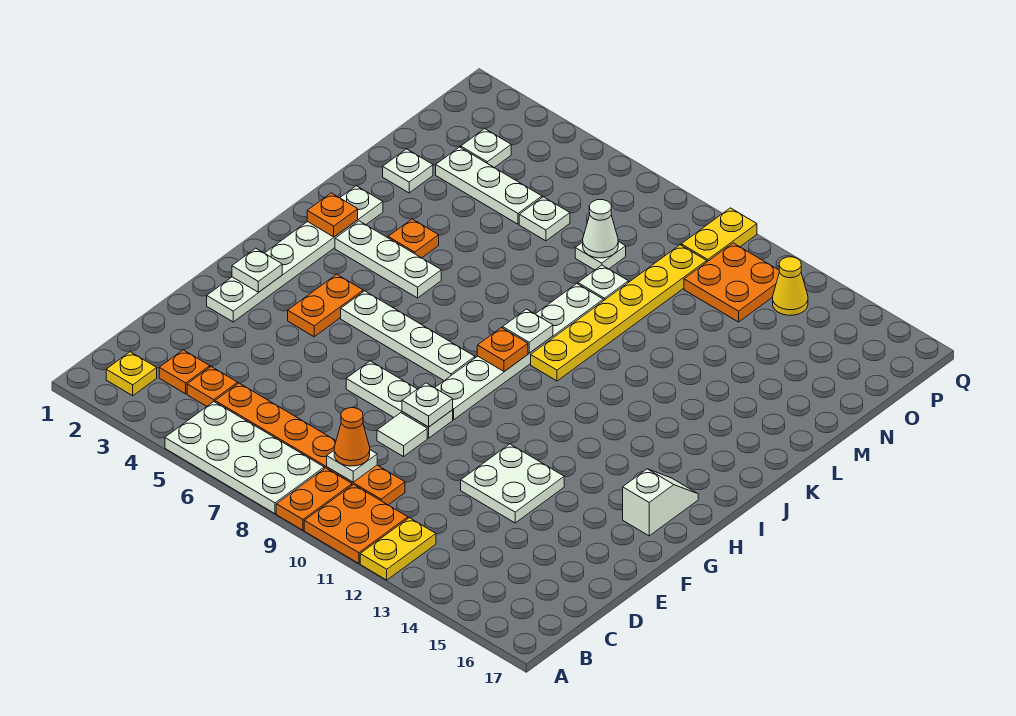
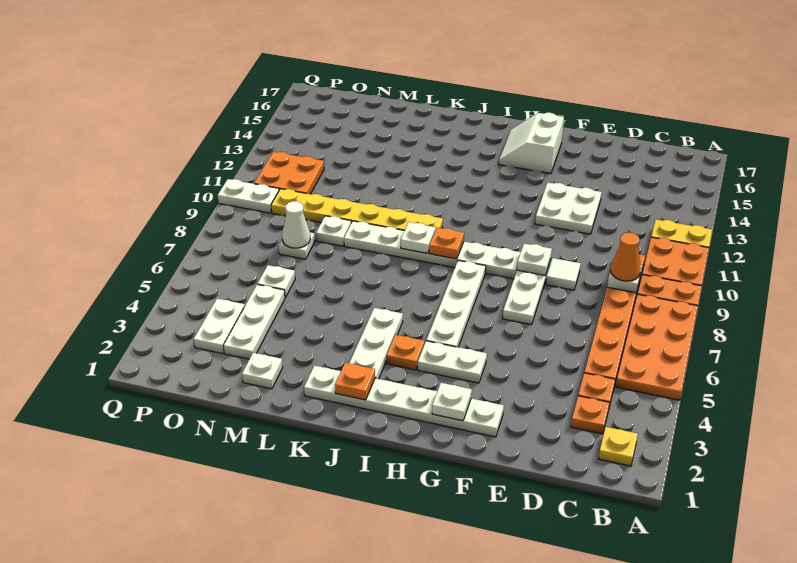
white plate A5:B8 level 1 -> orange plate A5:B8 level 1
orange plate G4:H4 level 1 -> white plate G4:H4 level 1
white slope G16:H16 level 1 top G -> white slope G15:H16 level 1 top G
orange plate K4 level 1 -> orange plate I4 level 1
white plate O3 level 1 -> white plate O3:O4 level 1
yellow plate P10:Q10 level 1 -> white plate P10:Q10 level 1
yellow cone P13 level 1 -> none

